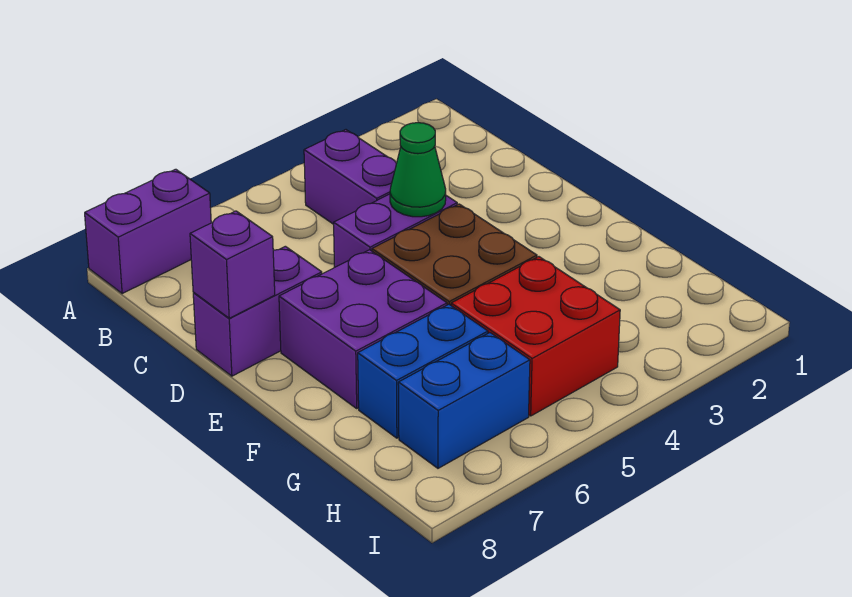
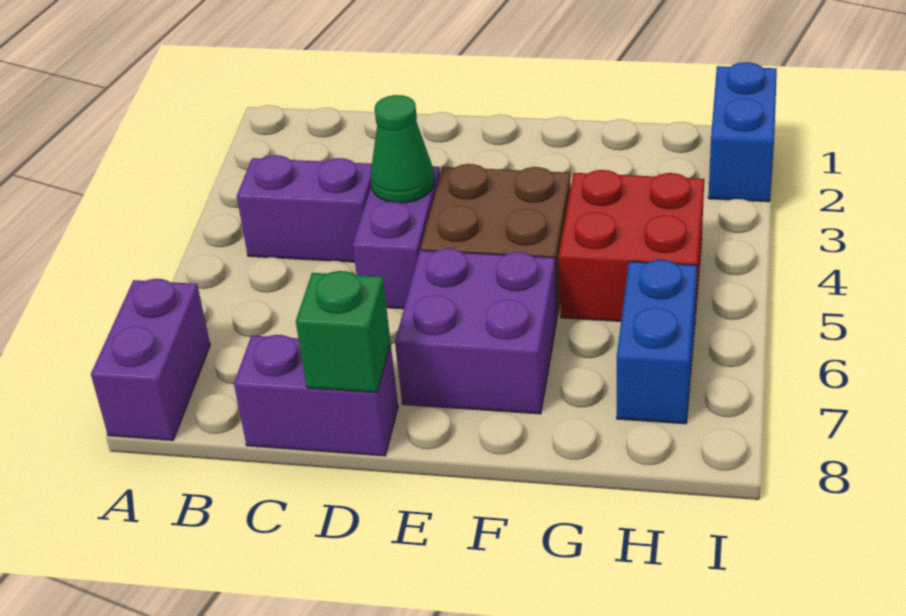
purple brick D7:D8 level 1 -> purple brick C8:D8 level 1
purple brick D8 level 2 -> green brick D8 level 2
blue brick G6:G7 level 1 -> blue brick I1:I2 level 1

